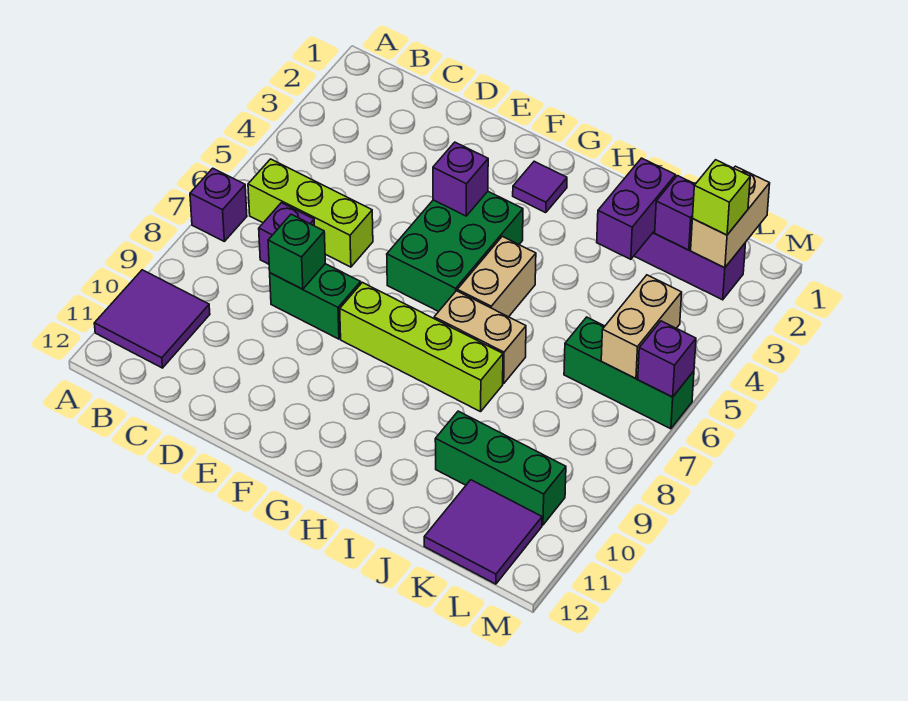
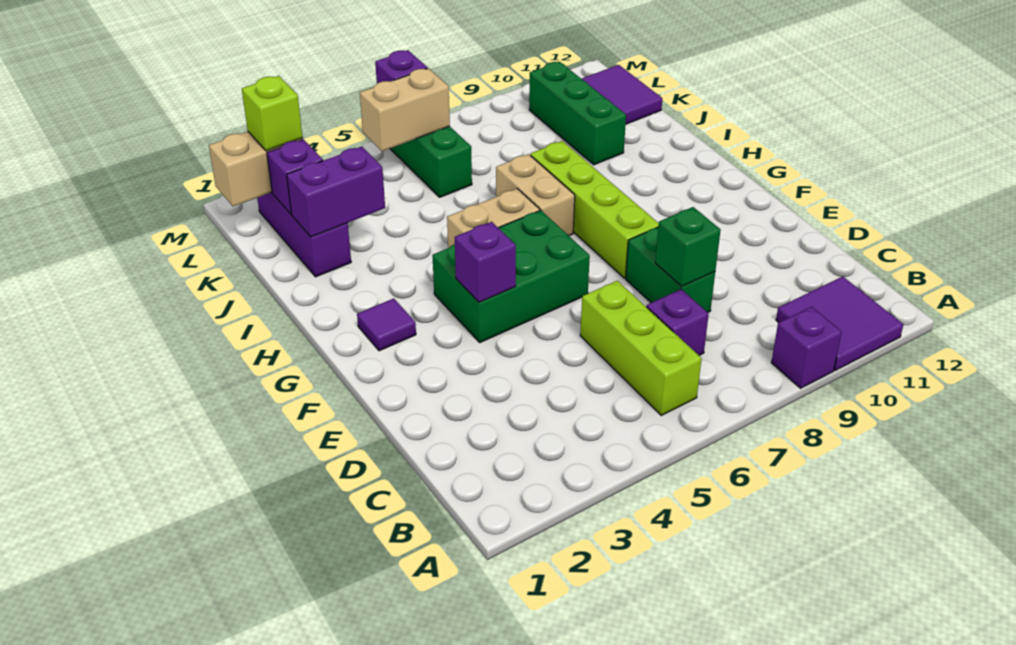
purple brick A7 level 1 -> purple brick A9 level 1

